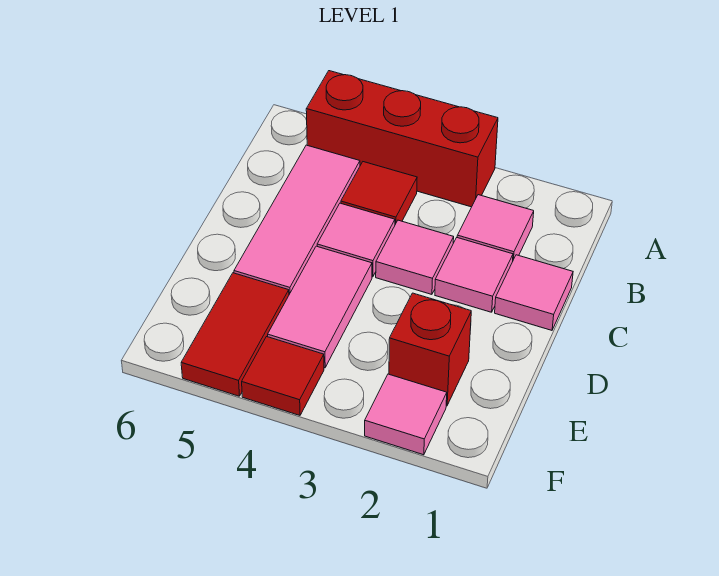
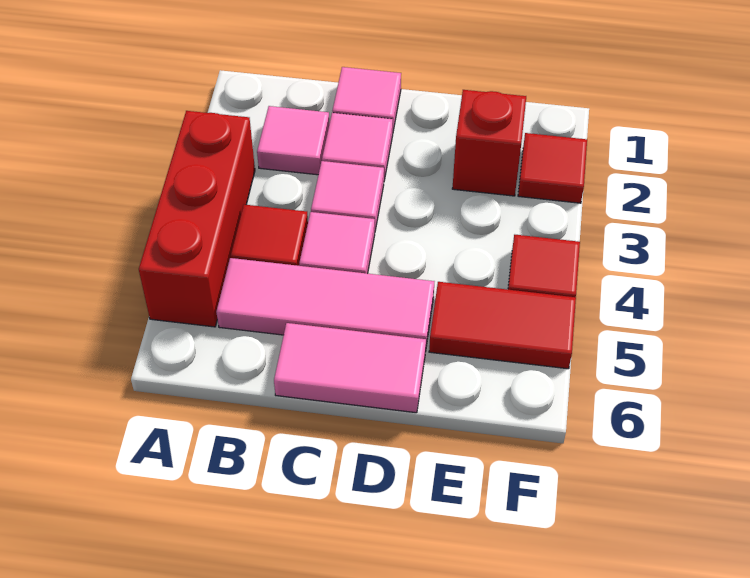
pink tile D4:E4 level 1 -> pink tile C6:D6 level 1
pink tile F2 level 1 -> red tile F2 level 1

